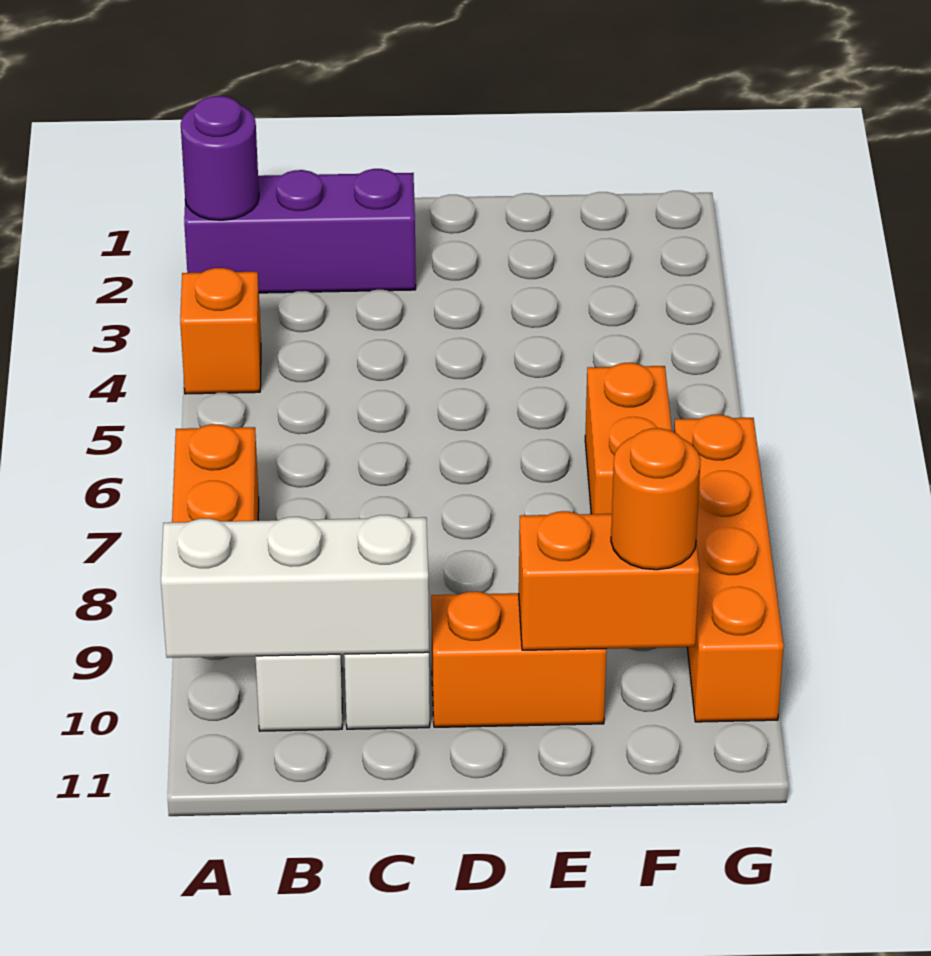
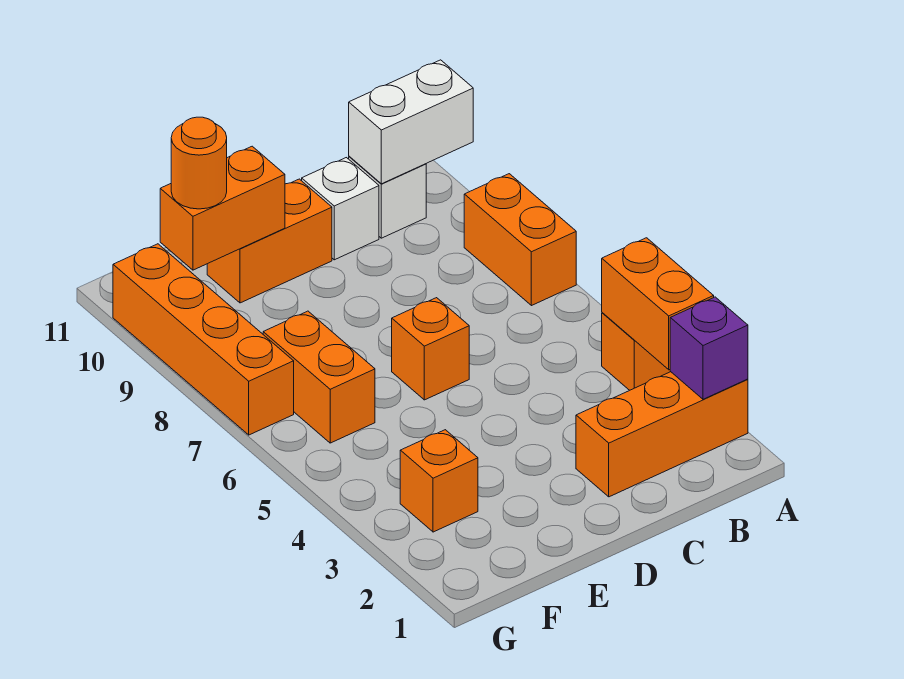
purple brick A2:C2 level 1 -> orange brick A2:C2 level 1
purple round brick A2 level 2 -> purple brick A2 level 2
none -> orange brick A3:A4 level 2
white brick A10:C10 level 2 -> white brick A10:B10 level 2
none -> orange brick D6 level 1
none -> orange brick F3 level 1

